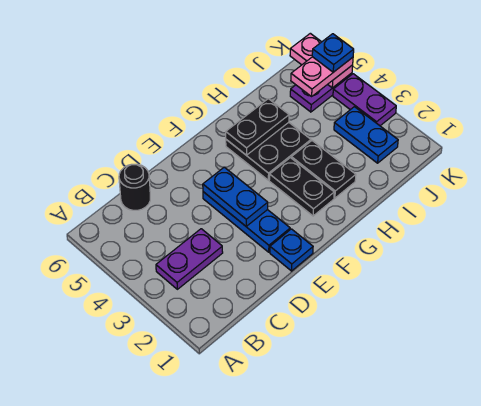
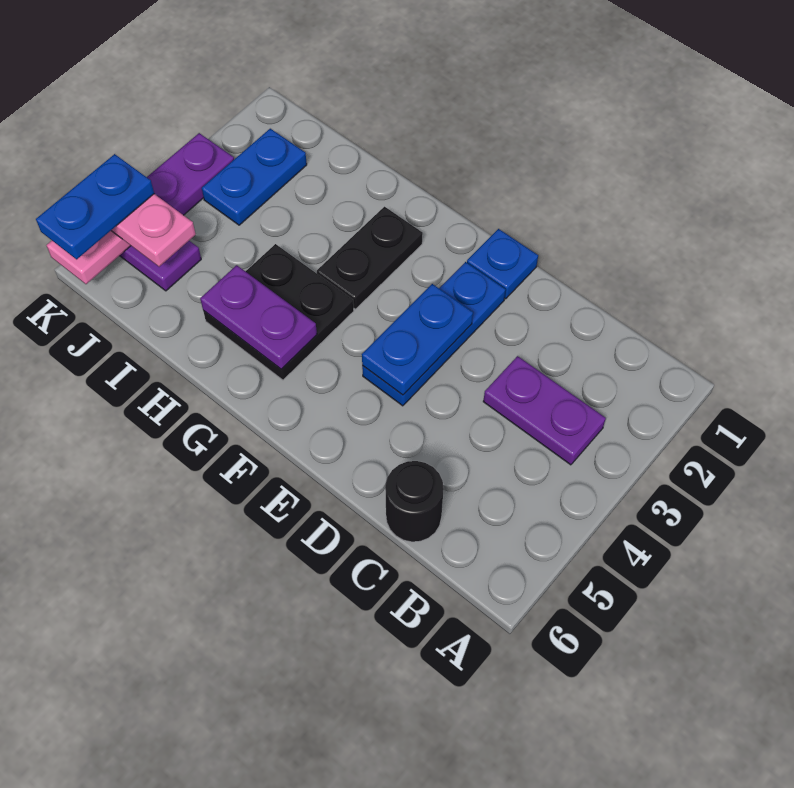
black plate G5:H5 level 2 -> purple plate G5:H5 level 2
black plate H2:H3 level 1 -> none
blue plate K5 level 4 -> blue plate K5:K6 level 4

